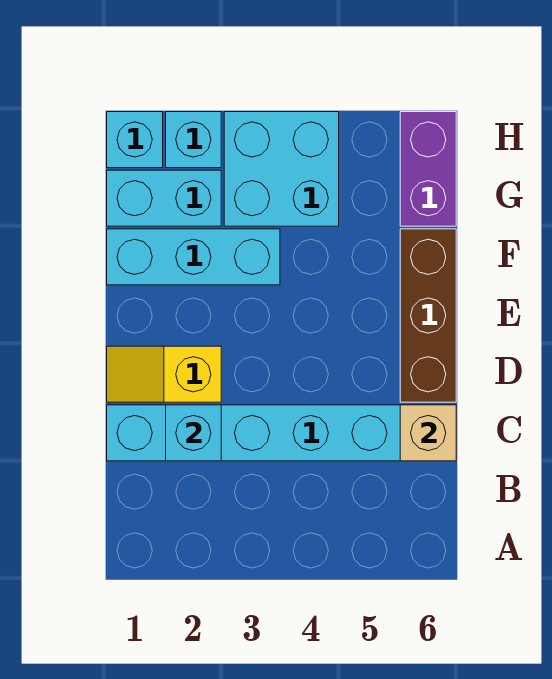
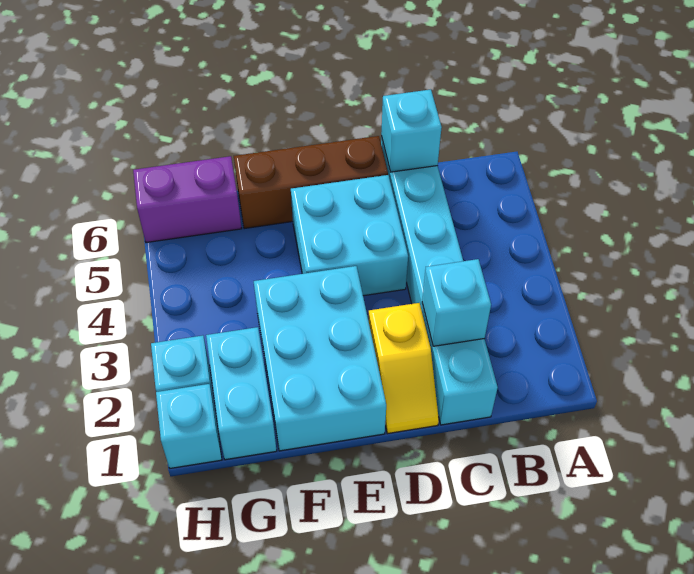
tan brick C6 level 2 -> cyan brick C6 level 2
cyan brick F1:F3 level 1 -> cyan brick E1:F3 level 1
cyan brick G3:H4 level 1 -> cyan brick D4:E5 level 1

